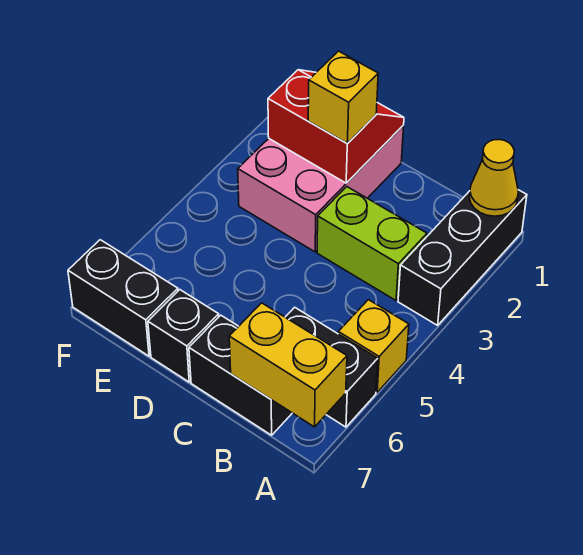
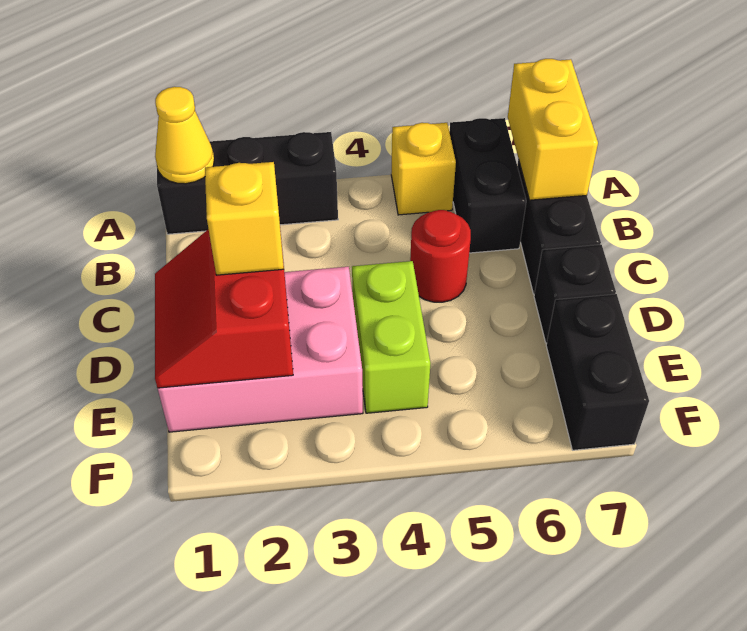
lime brick B3:C3 level 1 -> lime brick D4:E4 level 1
none -> red round brick C5 level 1

